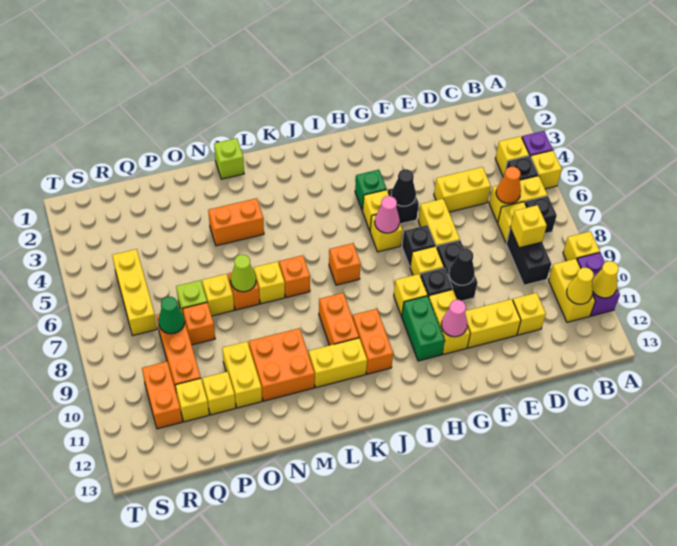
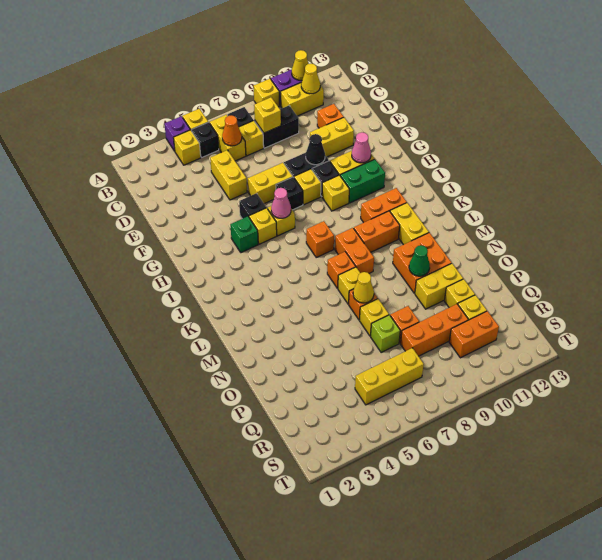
yellow brick D11 level 1 -> orange brick D11 level 1
yellow brick E11:F11 level 1 -> yellow brick E10:E11 level 1
black cone G5 level 2 -> none
lime brick M1 level 1 -> none
orange brick M4:N4 level 1 -> orange brick K8:L8 level 1
lime cone N7 level 2 -> yellow cone N7 level 2
green cone Q8 level 2 -> green cone N10 level 2

